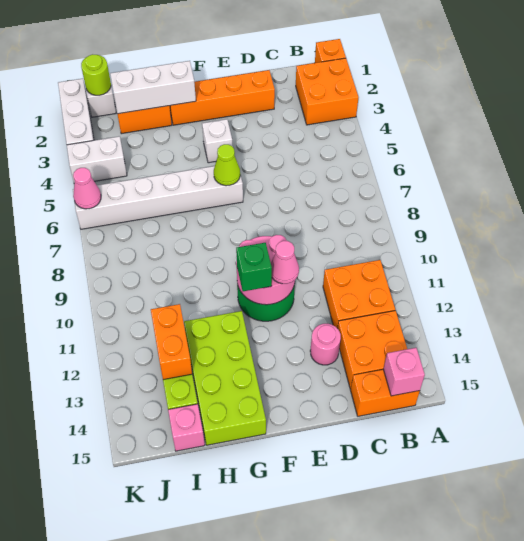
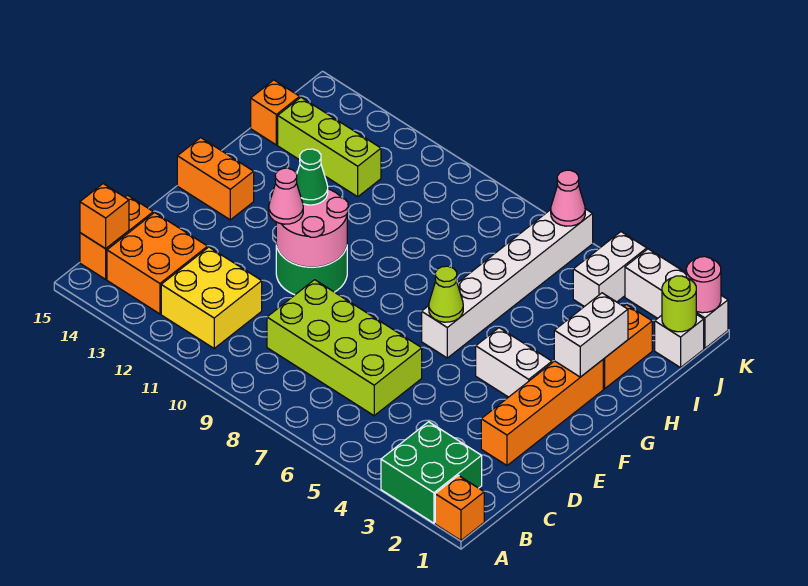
orange brick A2:B3 level 1 -> green brick A2:B3 level 1
orange brick B11:C12 level 1 -> yellow brick B11:C12 level 1
pink brick B15 level 2 -> orange brick B15 level 2
pink round brick D13 level 1 -> pink round brick K1 level 2
white brick F4 level 1 -> white brick F3:F4 level 1
green brick F11 level 3 -> green cone F11 level 3
white brick G2:I2 level 2 -> white brick G2:H2 level 2
lime brick G12:H15 level 1 -> lime brick C6:D9 level 1
orange brick I12:I13 level 2 -> orange brick F14:F15 level 1
pink brick I15 level 1 -> orange brick I15 level 1

